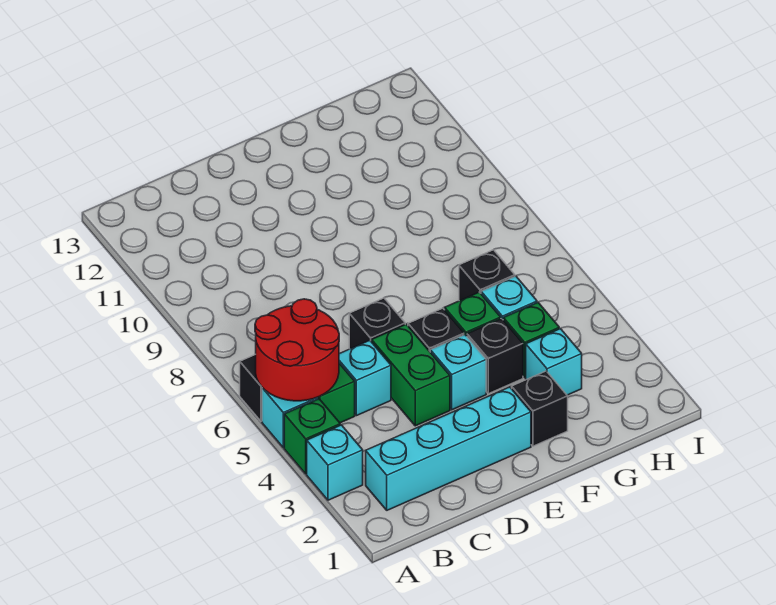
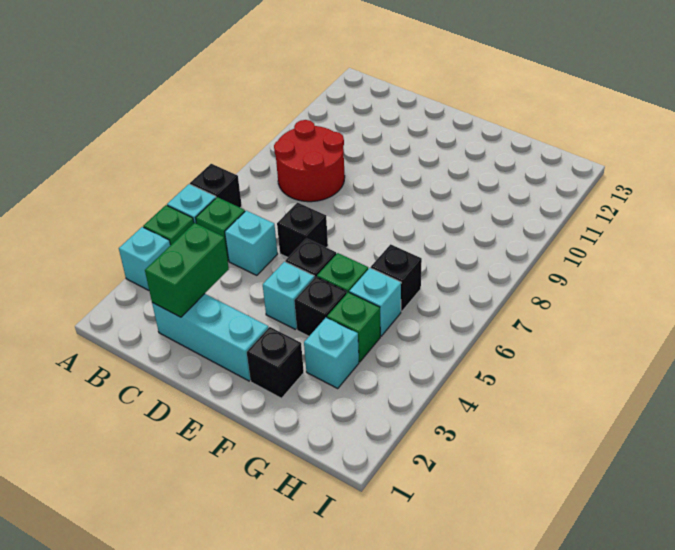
red round brick A5:B6 level 2 -> red round brick B8:C9 level 1
cyan brick B2:E2 level 1 -> cyan brick C2:E2 level 1
green brick D4:D5 level 1 -> green brick C2:C3 level 2

